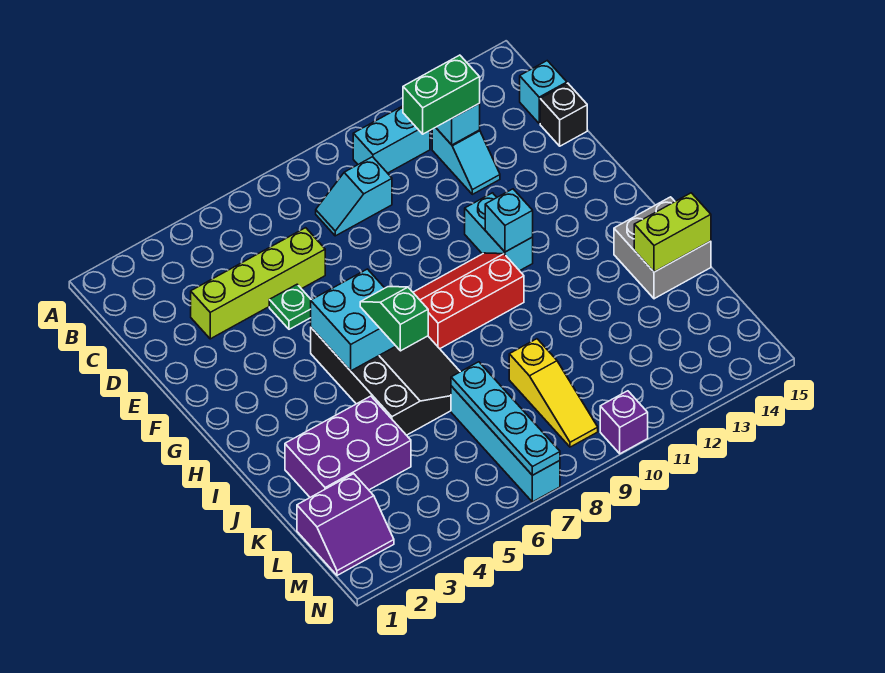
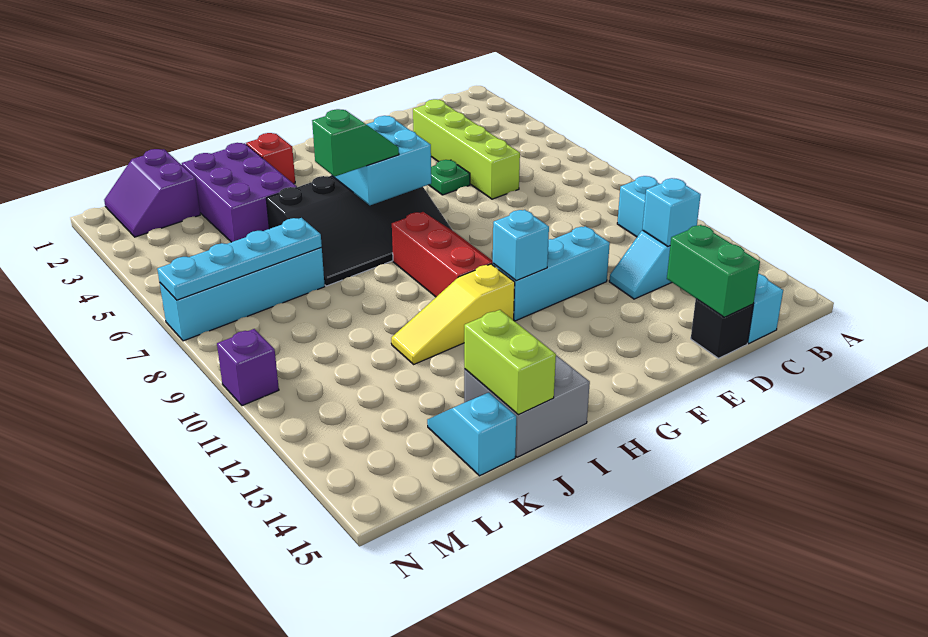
cyan slope C8:C9 level 1 top 9 -> cyan slope K14:K15 level 1 top 15
green brick C11:C12 level 3 -> green brick D14:D15 level 2
cyan brick F11:G11 level 1 -> cyan brick E11:G11 level 1
none -> red brick I2 level 1
yellow slope K9:M9 level 1 top K -> yellow slope H11:J11 level 1 top H

